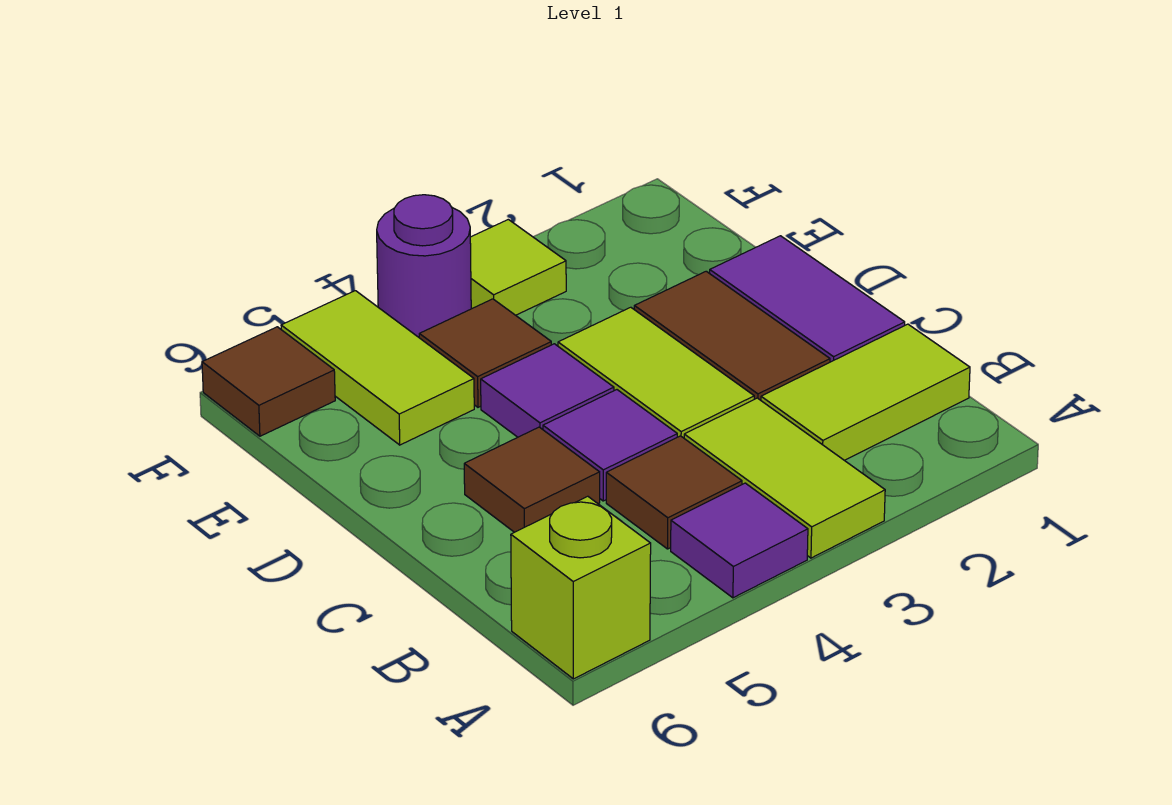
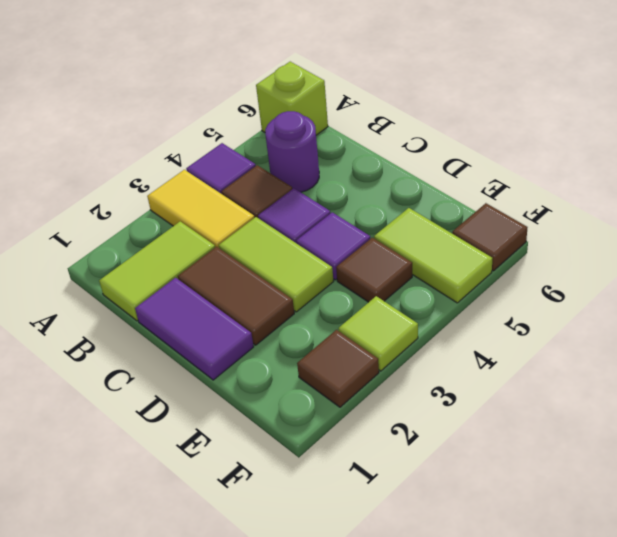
lime tile A3:B3 level 1 -> yellow tile A3:B3 level 1
brown tile C5 level 1 -> brown tile F2 level 1
purple round brick F4 level 1 -> purple round brick B5 level 1

